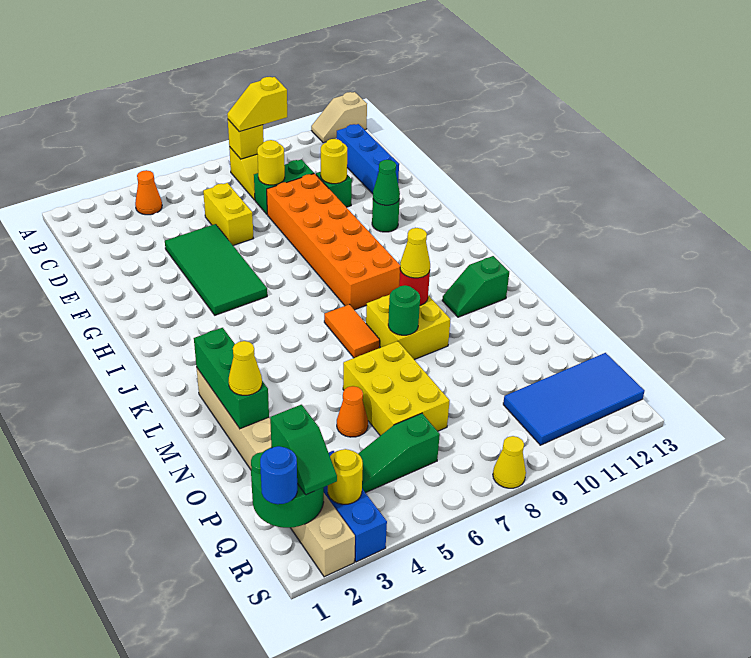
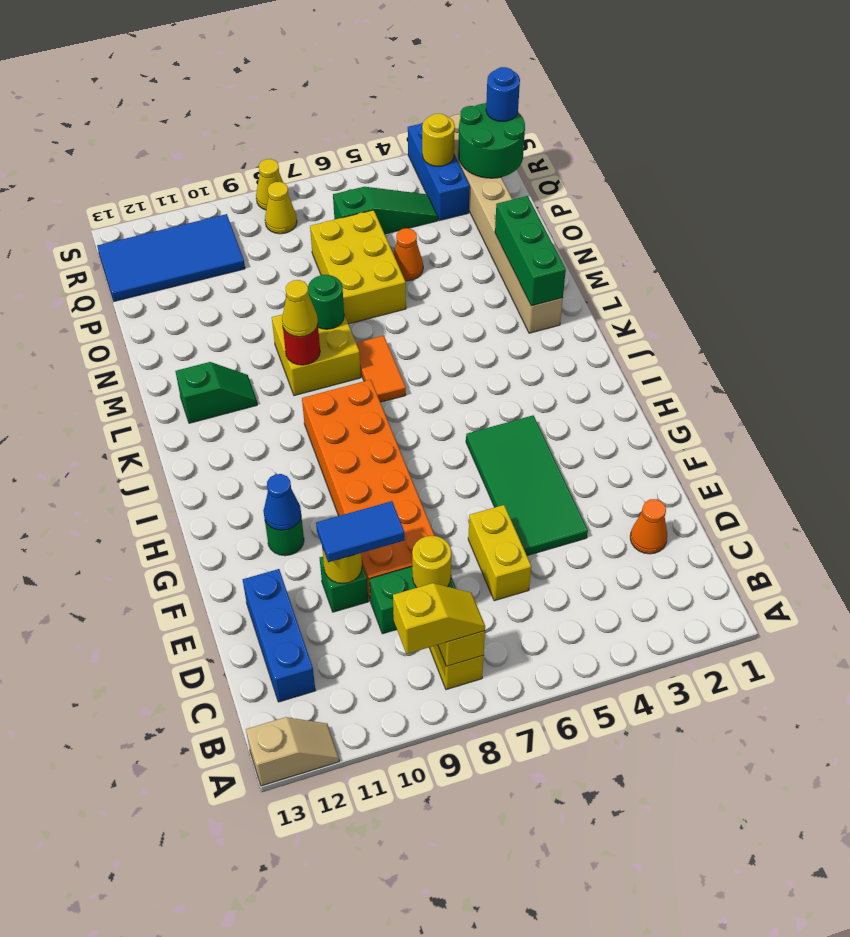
orange cone B4 level 1 -> orange cone D2 level 1
none -> blue tile E9:E10 level 3
green cone G11 level 2 -> blue cone G11 level 2
yellow cone N2 level 3 -> yellow cone R8 level 1
green slope Q2:R2 level 3 top Q -> none

